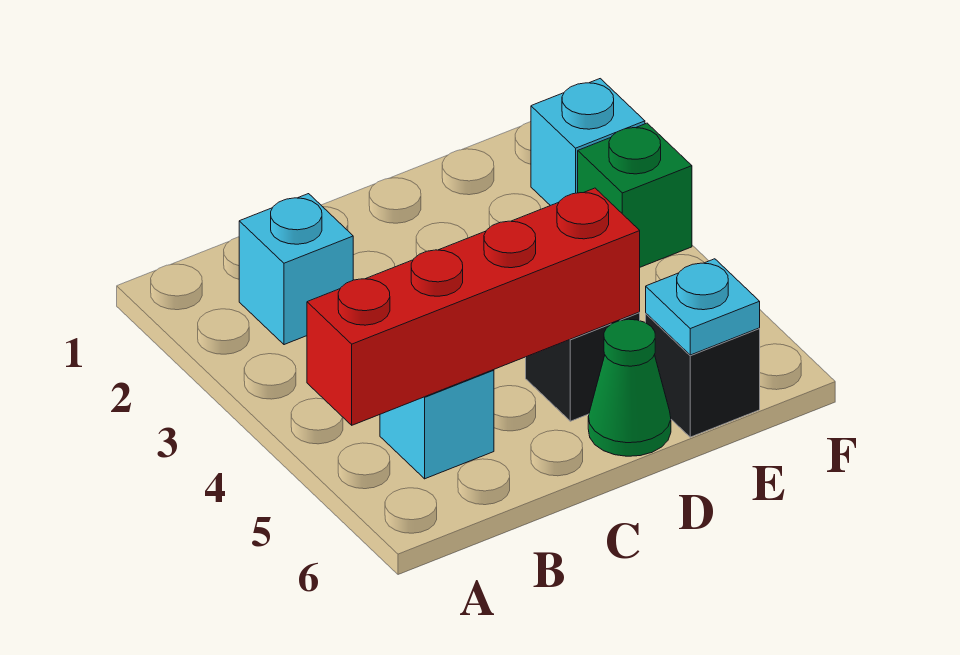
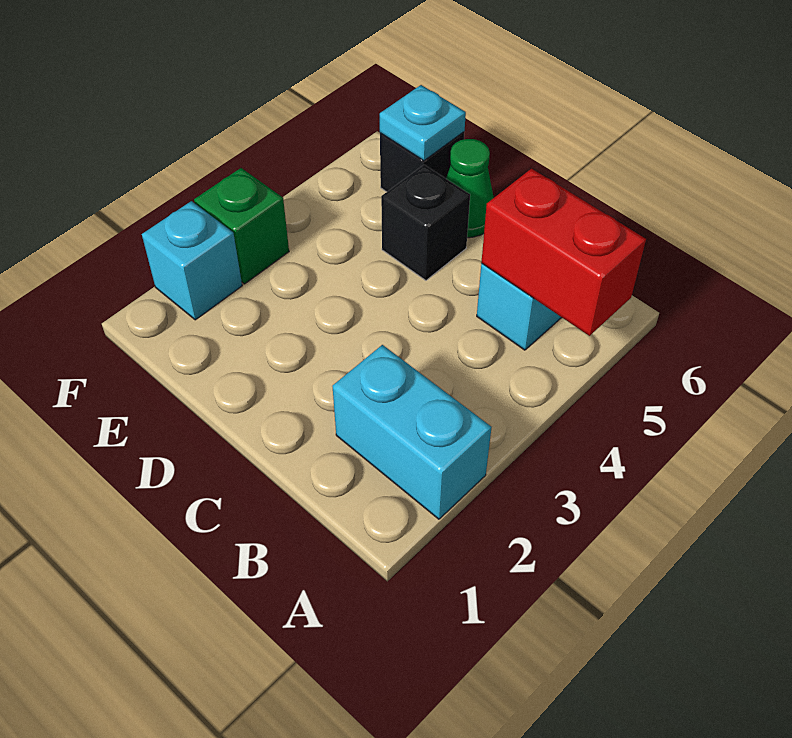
red brick A5:D5 level 2 -> red brick A5:B5 level 2
cyan brick B2 level 1 -> cyan brick A2:B2 level 1

